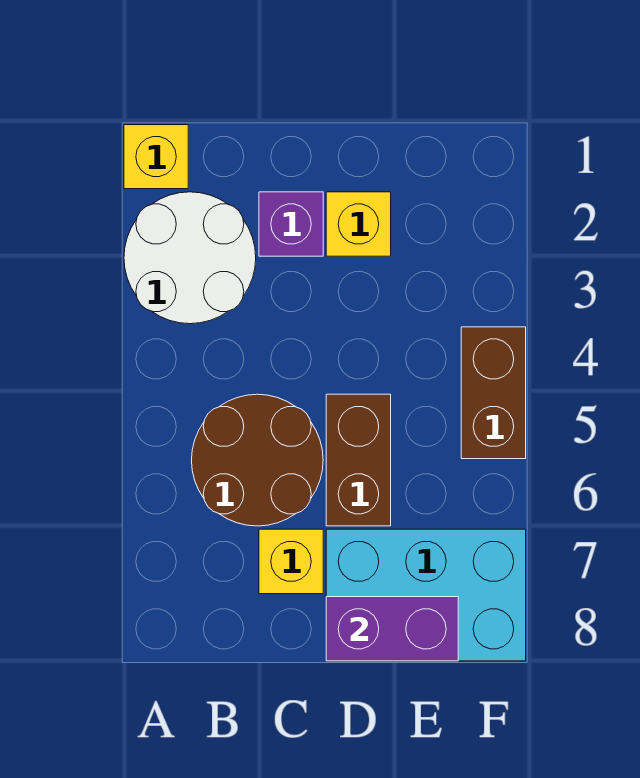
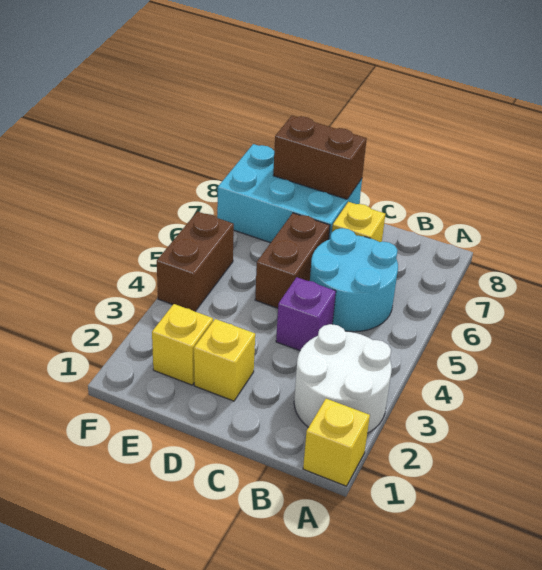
brown round brick B5:C6 level 1 -> cyan round brick B5:C6 level 1
purple brick C2 level 1 -> purple brick C4 level 1
purple brick D8:E8 level 2 -> brown brick D8:E8 level 2
none -> yellow brick E2 level 1

